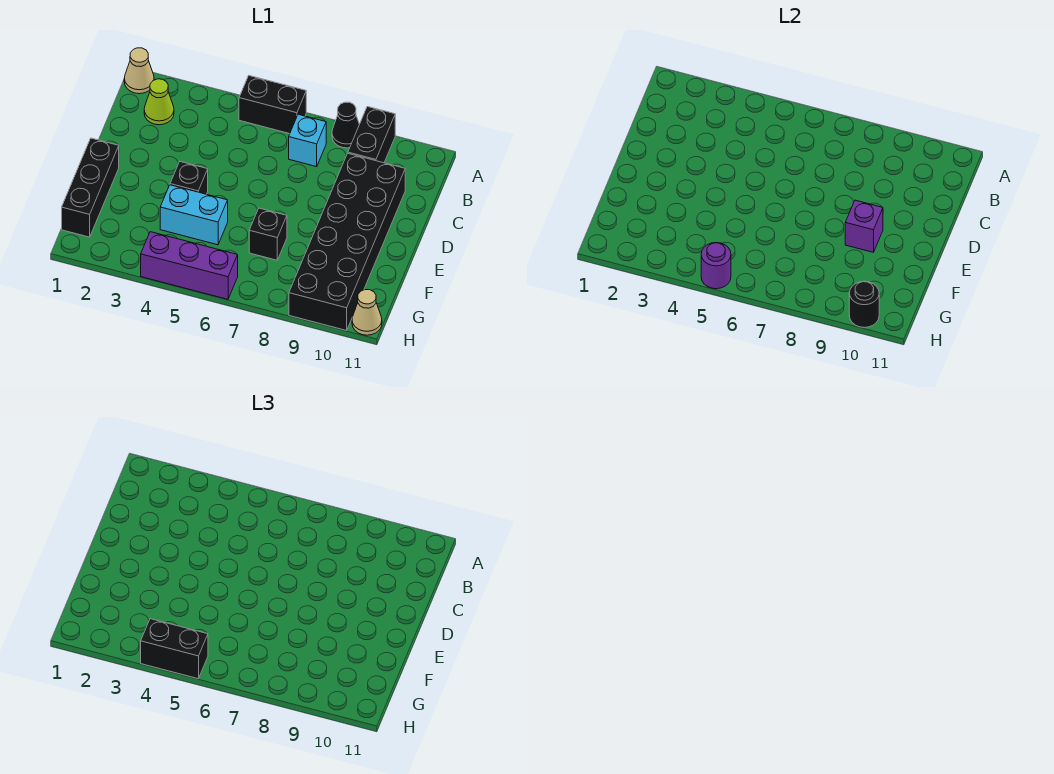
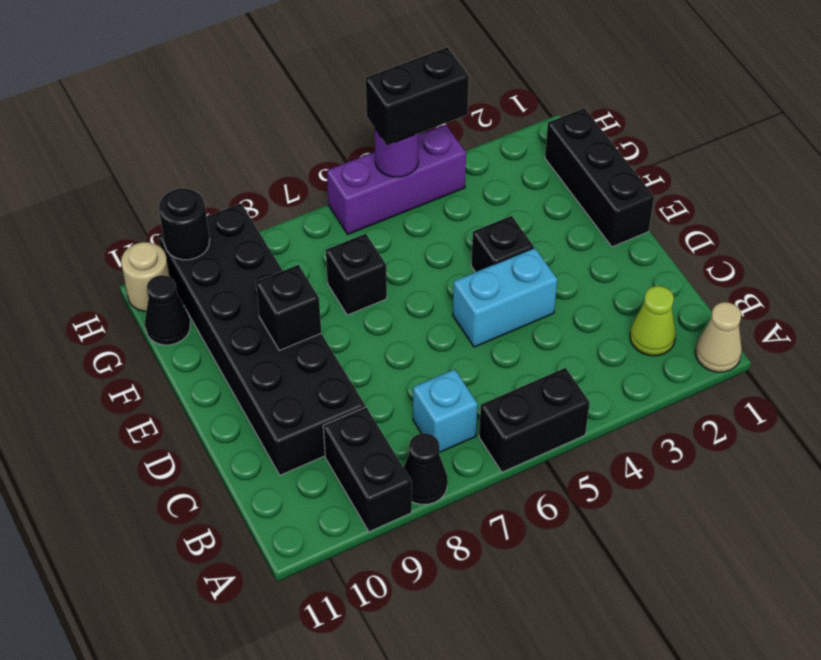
purple brick E9 level 2 -> black brick E9 level 2
cyan brick F4:F5 level 1 -> cyan brick D4:D5 level 1
none -> black cone G11 level 1
tan cone H11 level 1 -> tan round brick H11 level 1

